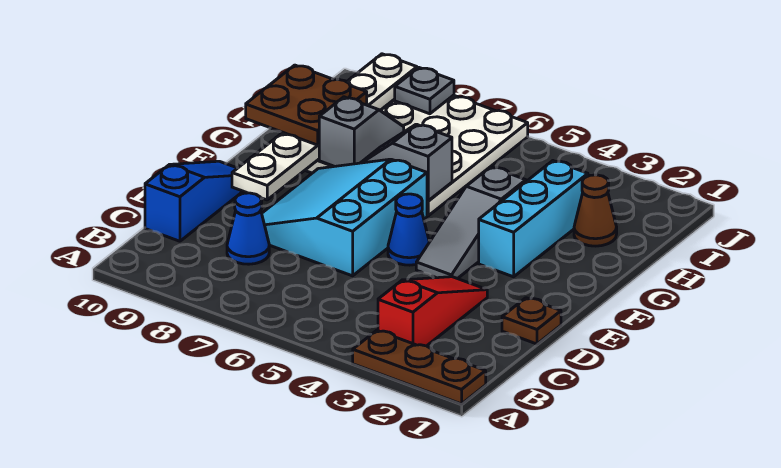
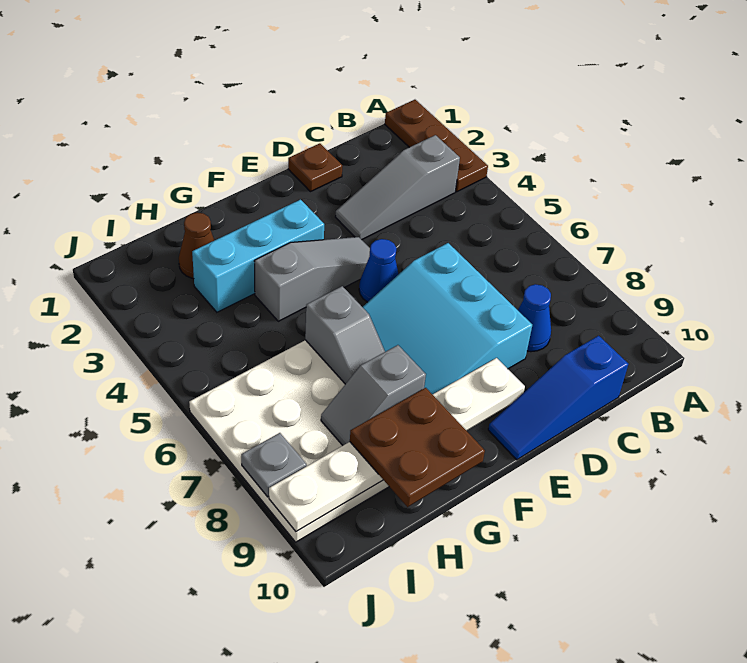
red slope B3:D3 level 1 top B -> grey slope B3:D3 level 1 top B
cyan slope D6:F8 level 1 top 6 -> cyan slope D6:F8 level 1 top D

